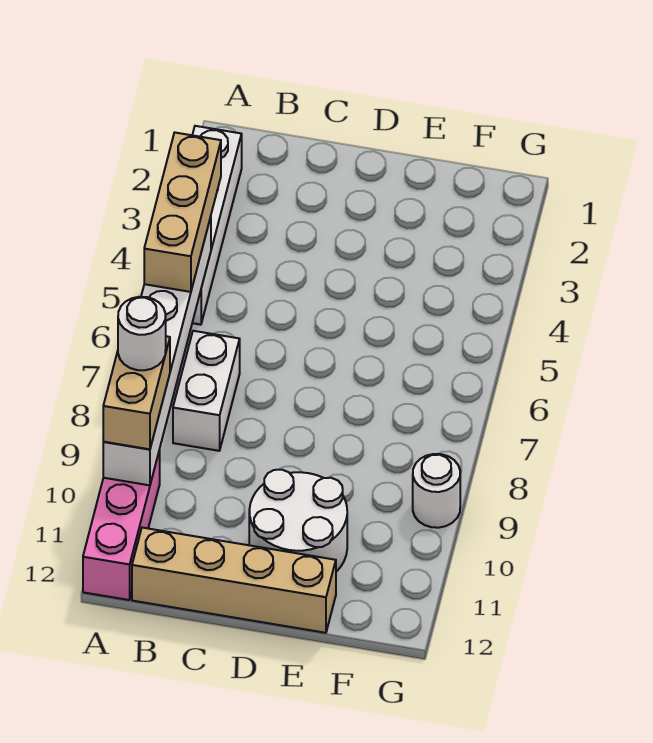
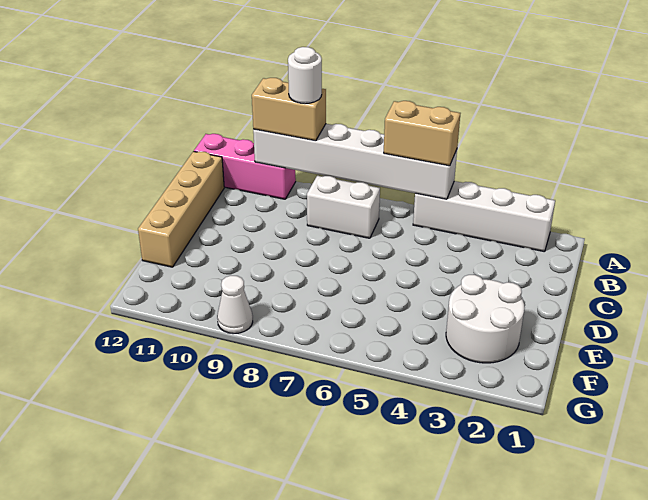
tan brick A4:A6 level 3 -> tan brick A5:A6 level 3
white round brick D10:E11 level 1 -> white round brick E2:F3 level 1
white round brick G9 level 1 -> white cone G9 level 1

